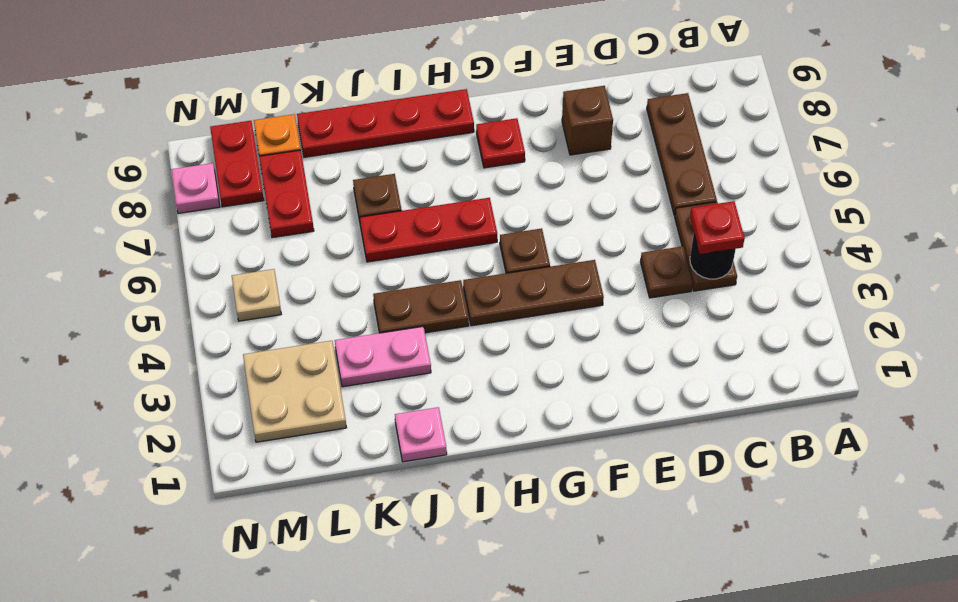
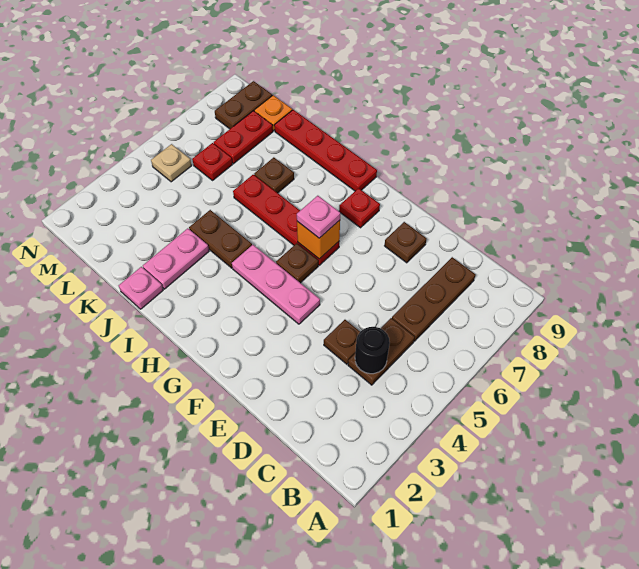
red plate C4 level 3 -> red plate L6 level 1
brown brick E8 level 1 -> brown plate E8 level 1
brown plate F4:H4 level 1 -> pink plate F4:H4 level 1
none -> orange brick G6 level 2
red plate H6:J6 level 1 -> red plate G6:J6 level 1
pink plate J3:K3 level 1 -> pink plate J2:J3 level 1
tan plate L2:M3 level 1 -> none
red plate M8:M9 level 1 -> brown plate M8:M9 level 1
pink plate N8 level 1 -> pink plate G6 level 3

